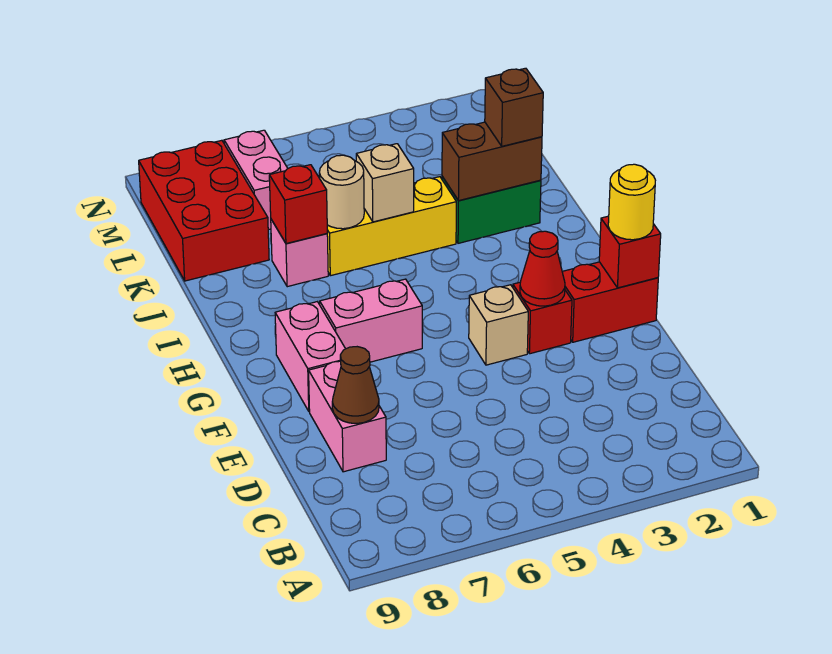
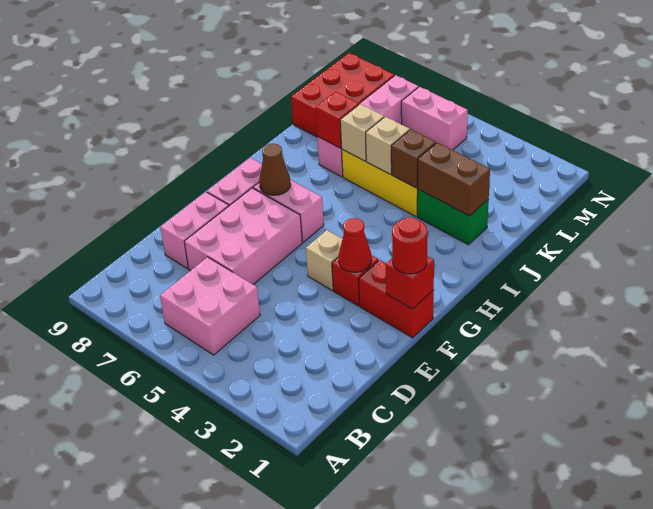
none -> pink brick B5:C6 level 1
none -> pink brick D6:F7 level 1
brown cone D8 level 2 -> brown cone G7 level 2
yellow round brick F1 level 3 -> red round brick F1 level 3
brown brick J2 level 3 -> brown brick J4 level 2
tan round brick J6 level 2 -> tan brick J6 level 2
none -> pink brick M5:M6 level 1

